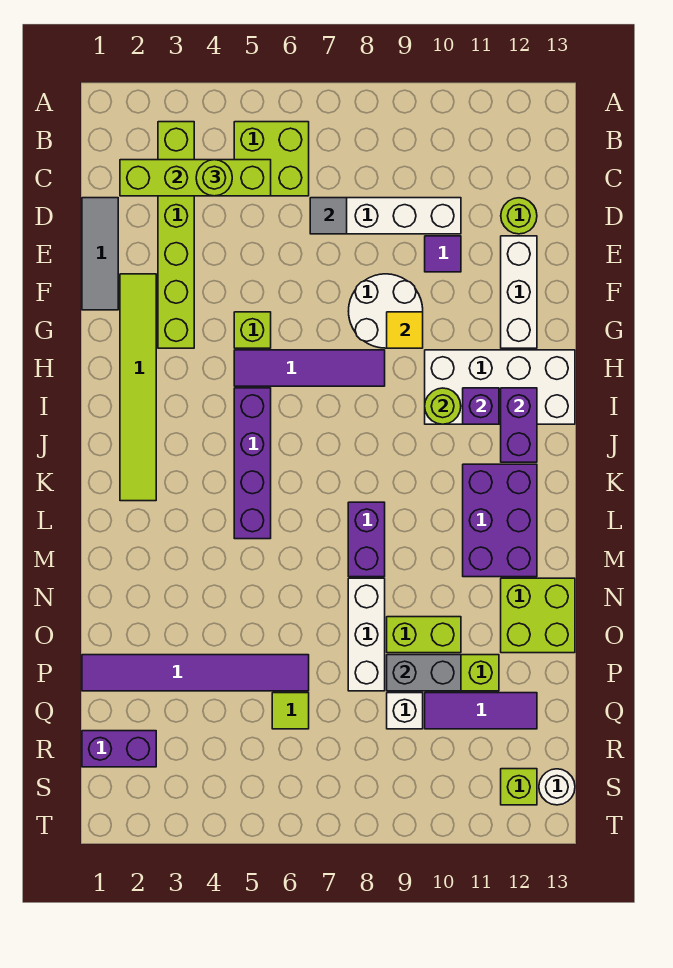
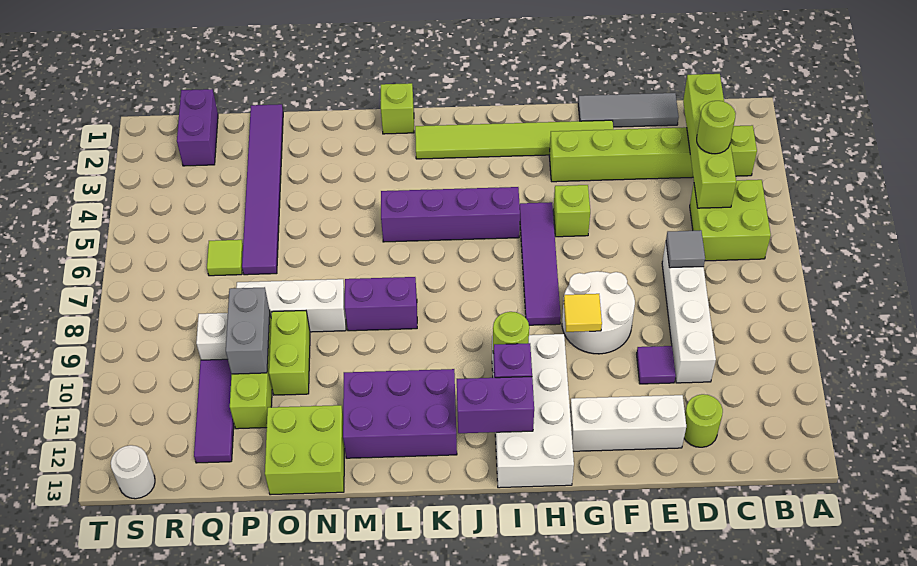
lime brick S12 level 1 -> lime brick L1 level 1

